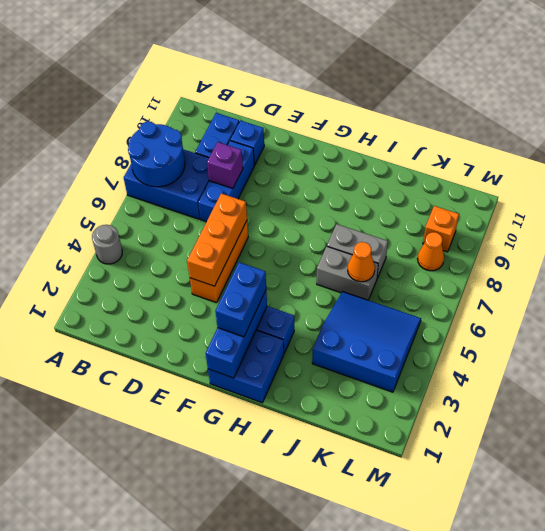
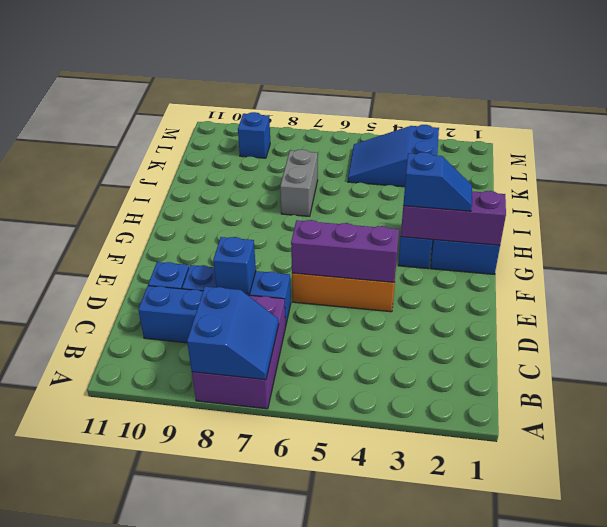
grey round brick A4 level 1 -> none
blue brick A7:C8 level 1 -> purple brick A7:C8 level 1
blue round brick A7:B8 level 2 -> blue slope A7:B8 level 2 top 8
purple brick D8 level 2 -> blue brick D8 level 2
orange brick E4:E6 level 2 -> purple brick E4:E6 level 2
blue brick G1:G3 level 2 -> purple brick G1:G3 level 2
blue brick G2:G3 level 3 -> blue slope G2:G3 level 3 top 3
grey brick I6:J6 level 1 -> none
blue slope J3:L5 level 1 top 3 -> blue slope K3:L5 level 1 top 3
orange cone J6 level 2 -> none
orange cone L8 level 1 -> none
orange brick L9 level 1 -> blue brick L9 level 1

